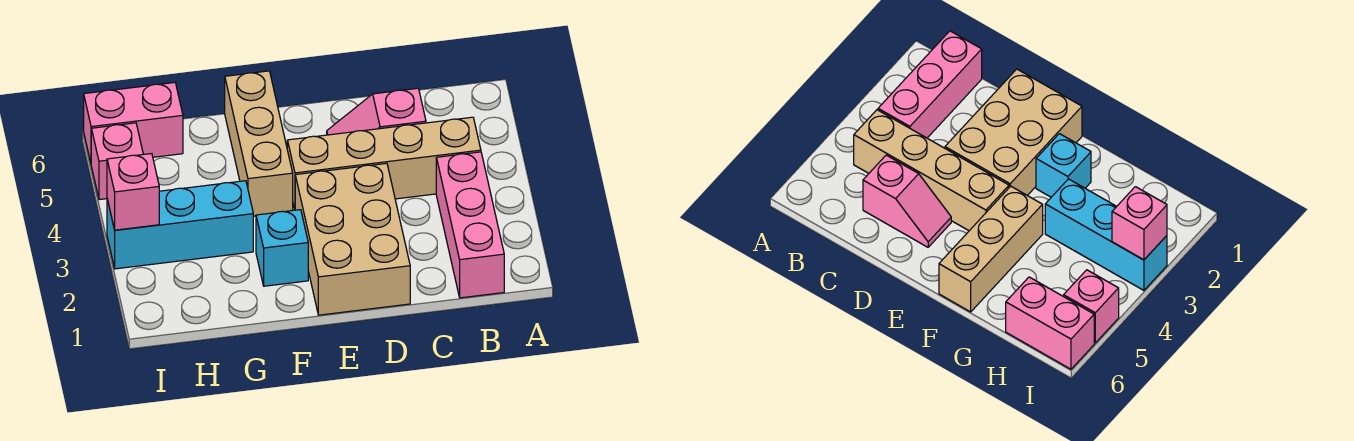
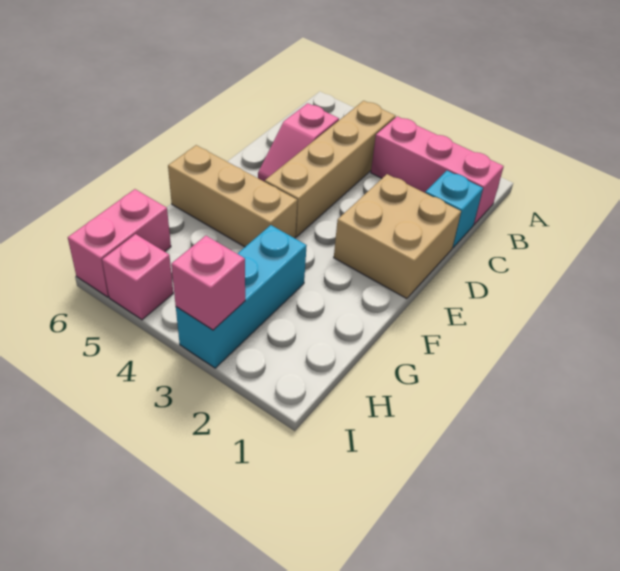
tan brick D1:E3 level 1 -> tan brick D1:E2 level 1
cyan brick F2 level 1 -> cyan brick C1 level 1

